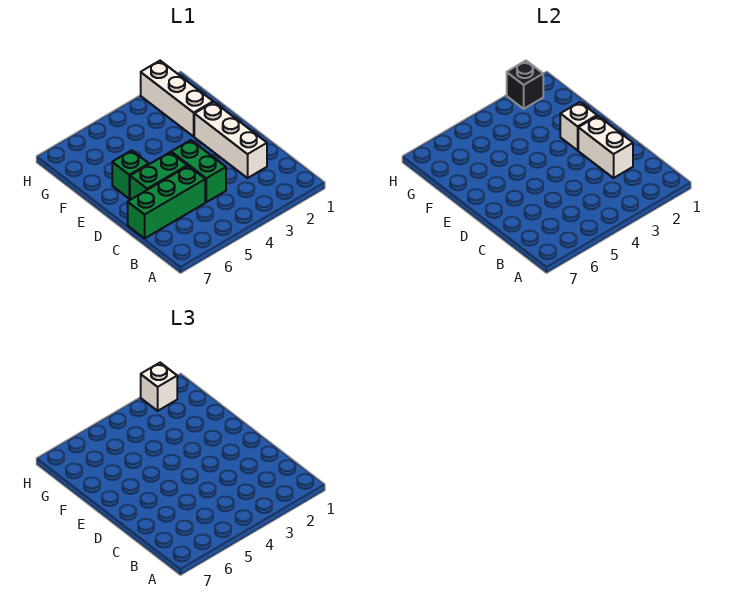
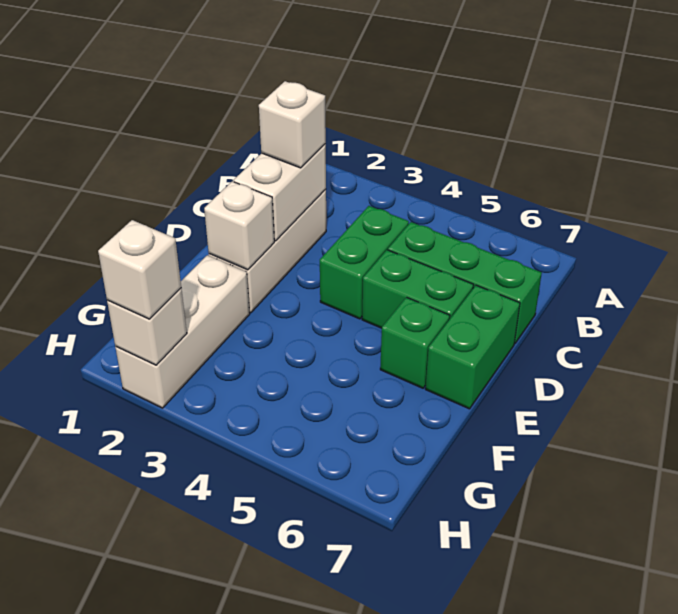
none -> white brick C2 level 3
none -> green brick D7:E7 level 1
black brick H2 level 2 -> white brick H2 level 2

